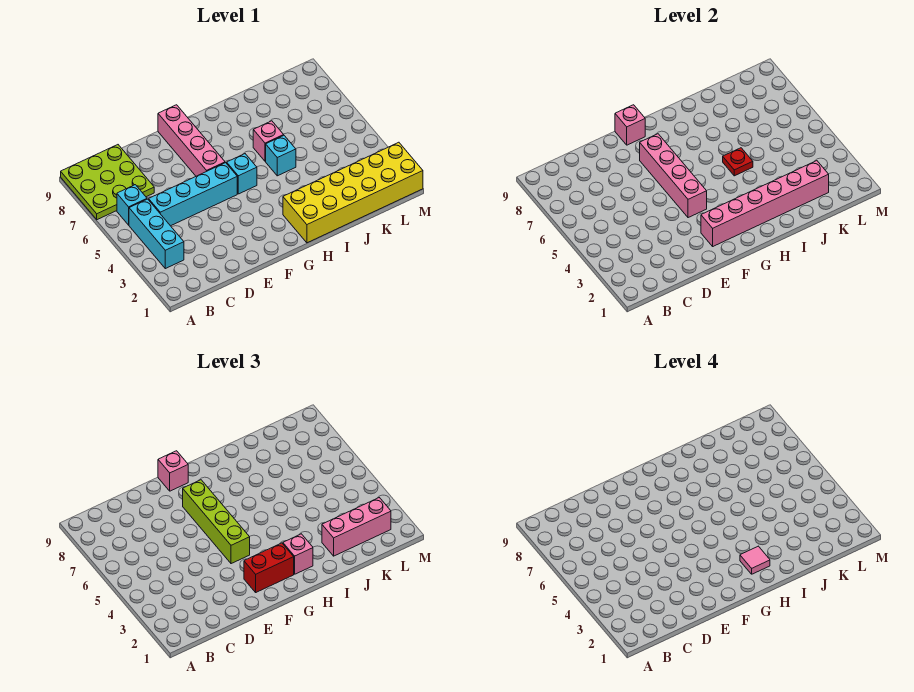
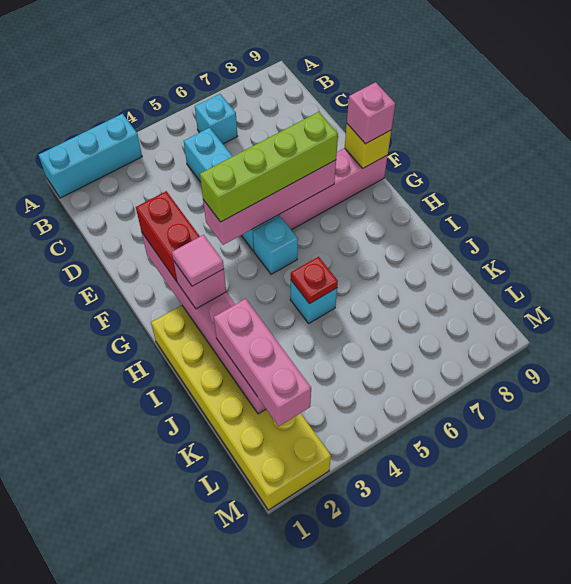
lime plate A7:C9 level 1 -> none
cyan brick B3:B5 level 1 -> cyan brick A1:A3 level 1
pink brick F9 level 2 -> yellow brick F9 level 2
pink brick I6 level 1 -> none

